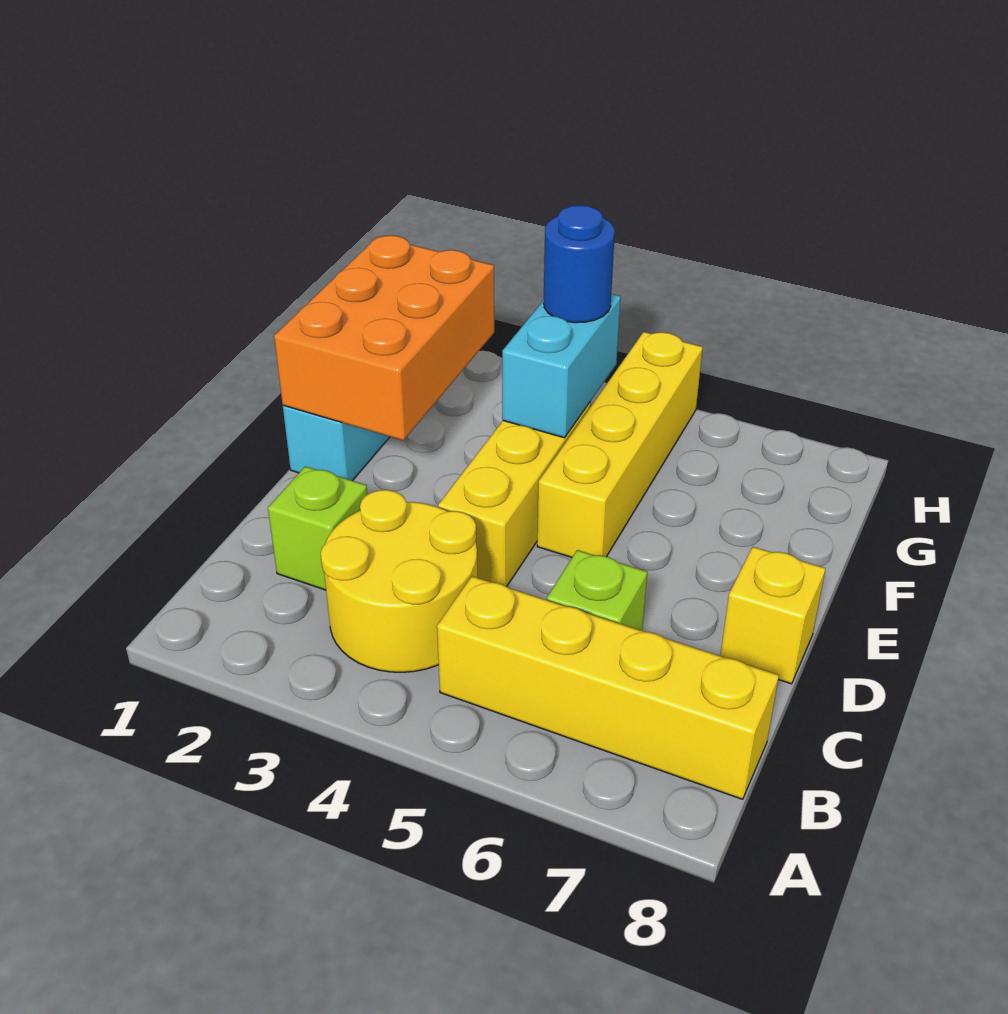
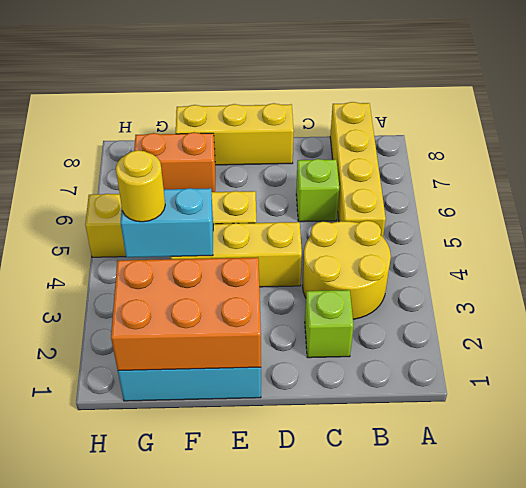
yellow brick D8 level 1 -> yellow brick D8:F8 level 1
none -> orange brick F7:G7 level 1
blue round brick G4 level 3 -> yellow round brick G4 level 3

